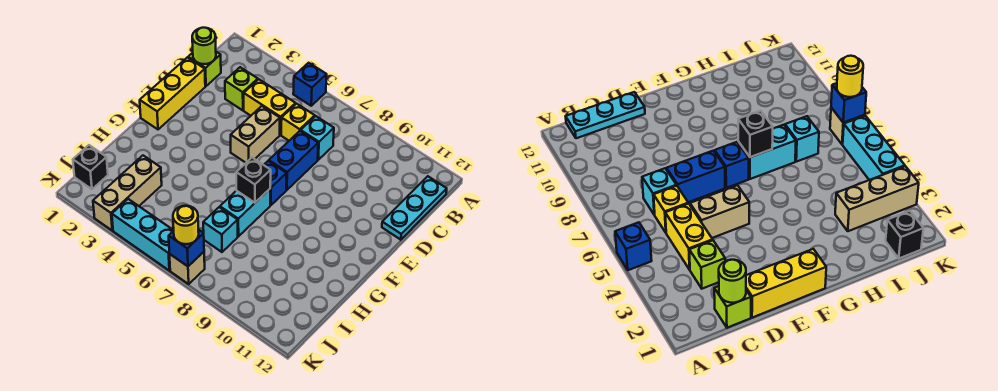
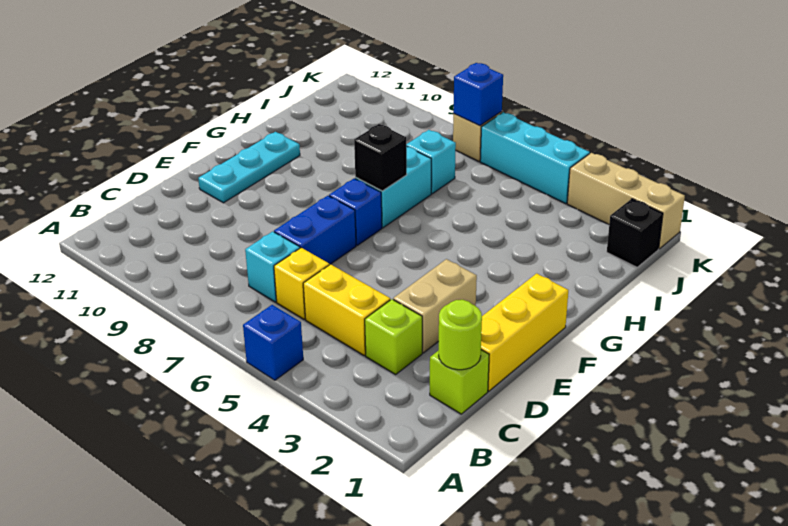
cyan plate B12:D12 level 1 -> cyan plate E11:G11 level 1
tan brick D5:E5 level 1 -> tan brick D3:E3 level 1
tan brick I3:K3 level 1 -> tan brick K1:K3 level 1
yellow round brick K7 level 3 -> none

